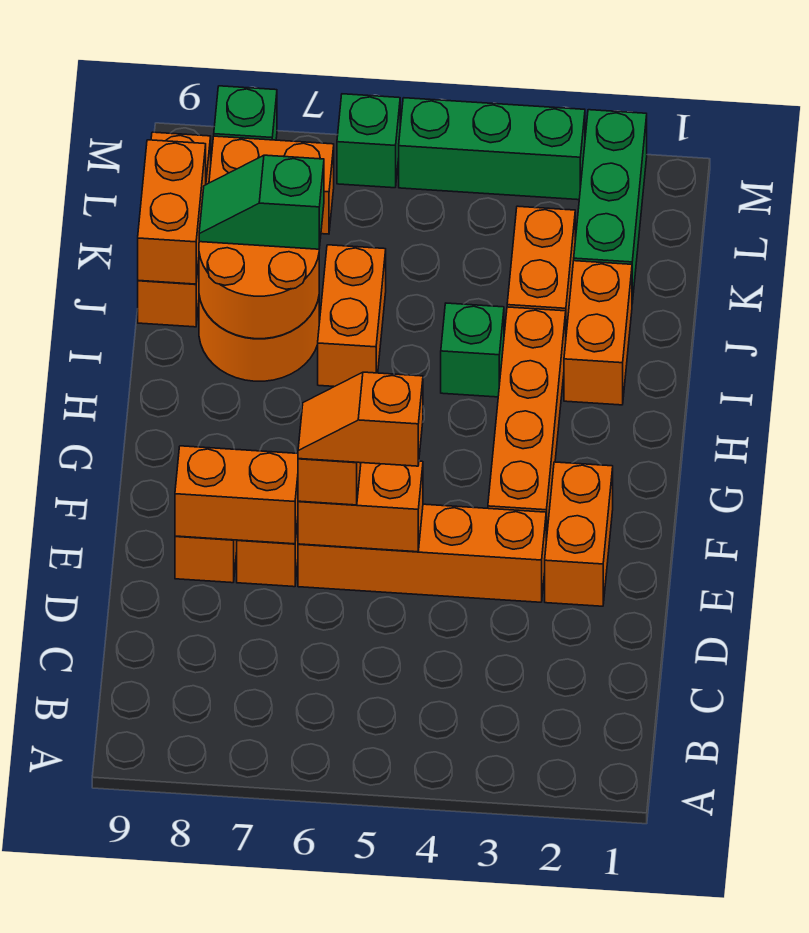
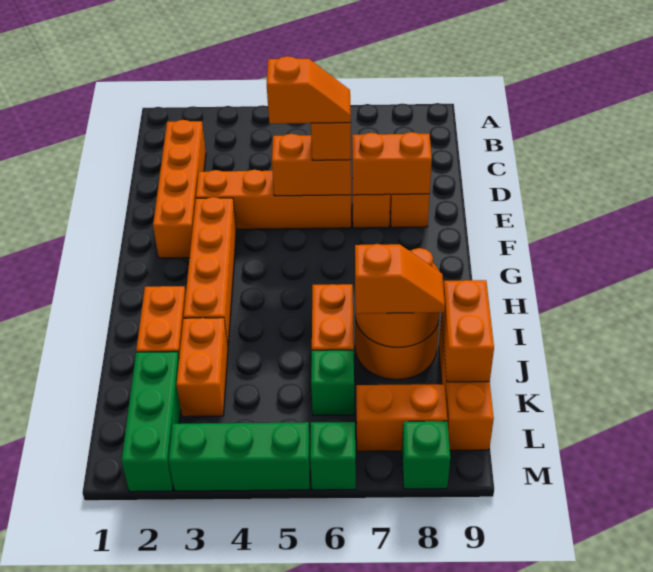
orange brick E2:F2 level 1 -> orange brick C2:F2 level 1
green brick I4 level 1 -> green brick K6 level 1
green slope J7:J8 level 3 top 7 -> orange slope J7:J8 level 3 top 7

